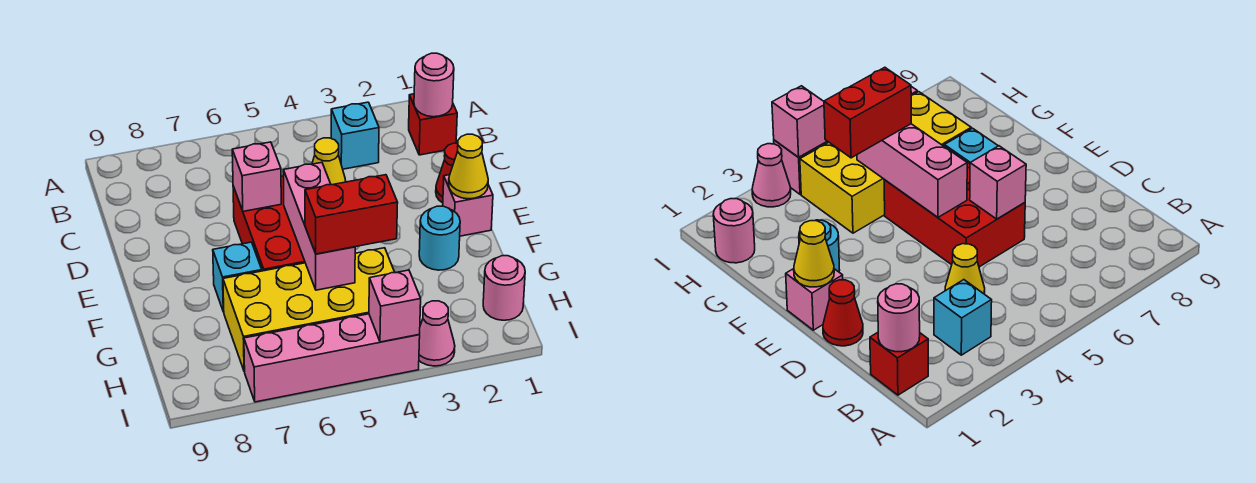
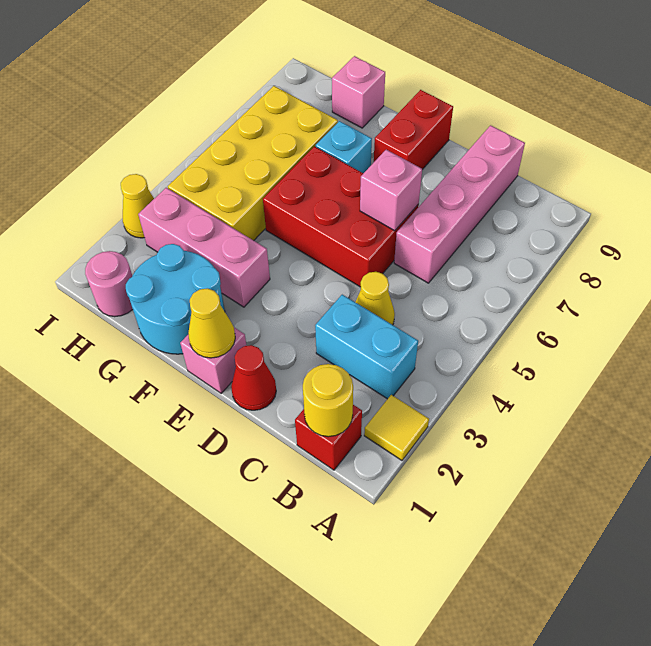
none -> yellow tile A2 level 1
pink round brick B1 level 2 -> yellow round brick B1 level 2
cyan brick B3 level 1 -> cyan brick B3:C3 level 1
pink brick E5:G5 level 2 -> pink brick F3:H3 level 1
cyan round brick F2 level 1 -> cyan round brick F1:G2 level 1
red brick G4:G5 level 3 -> red brick E8:E9 level 1
pink cone I3 level 1 -> yellow cone I3 level 1
pink brick I4:I7 level 1 -> pink brick C6:C9 level 1
pink brick I4 level 2 -> pink brick G9 level 1

